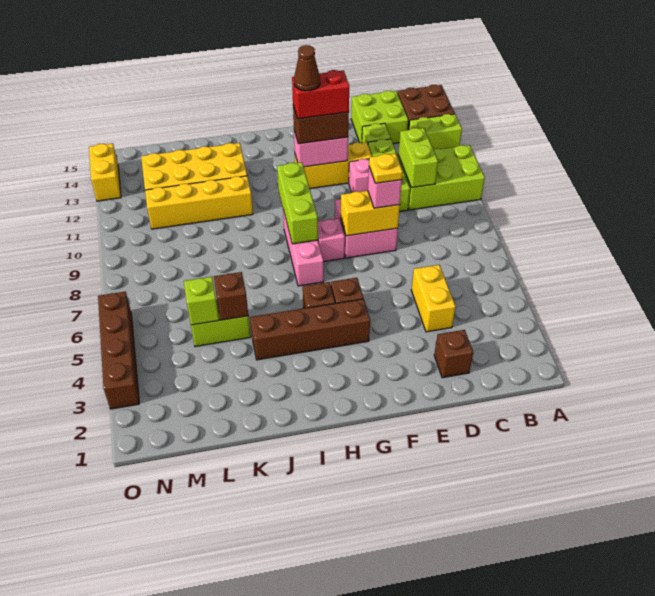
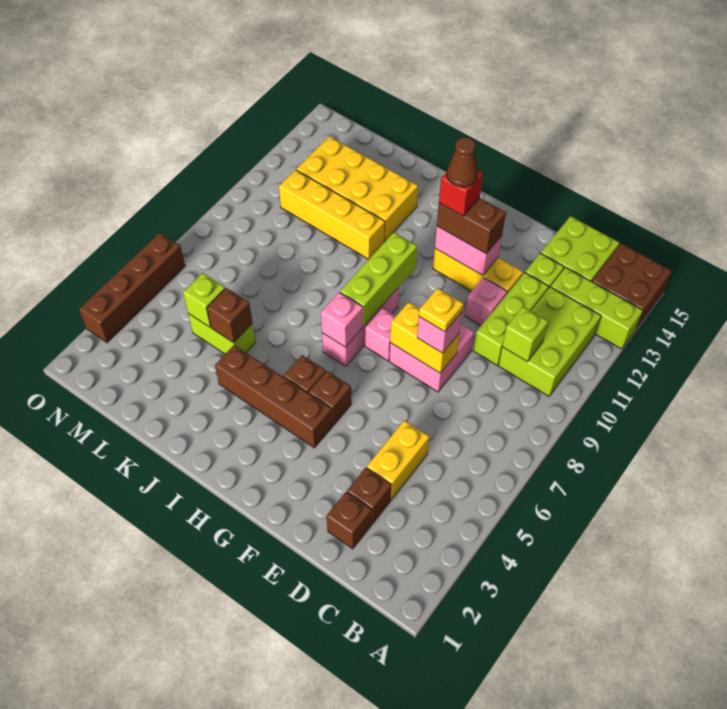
lime brick A10:C11 level 1 -> lime brick B10:C12 level 1
lime brick A13:B13 level 1 -> lime brick A13:C13 level 1
lime brick C10:C11 level 2 -> lime brick C10 level 2
none -> brown brick D3 level 1
red brick F12:G12 level 4 -> red brick G12 level 4
none -> pink brick H7 level 2
yellow brick O13:O14 level 1 -> none

